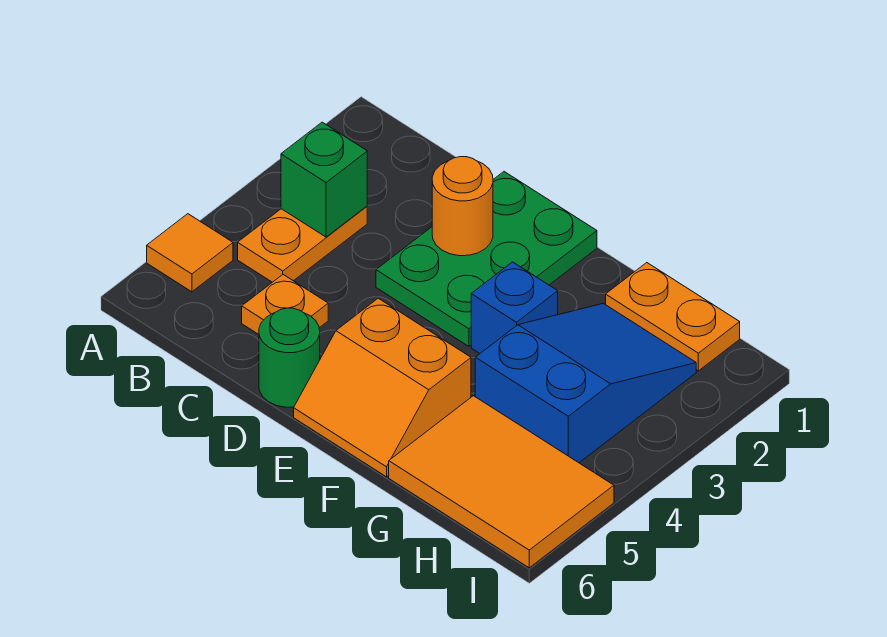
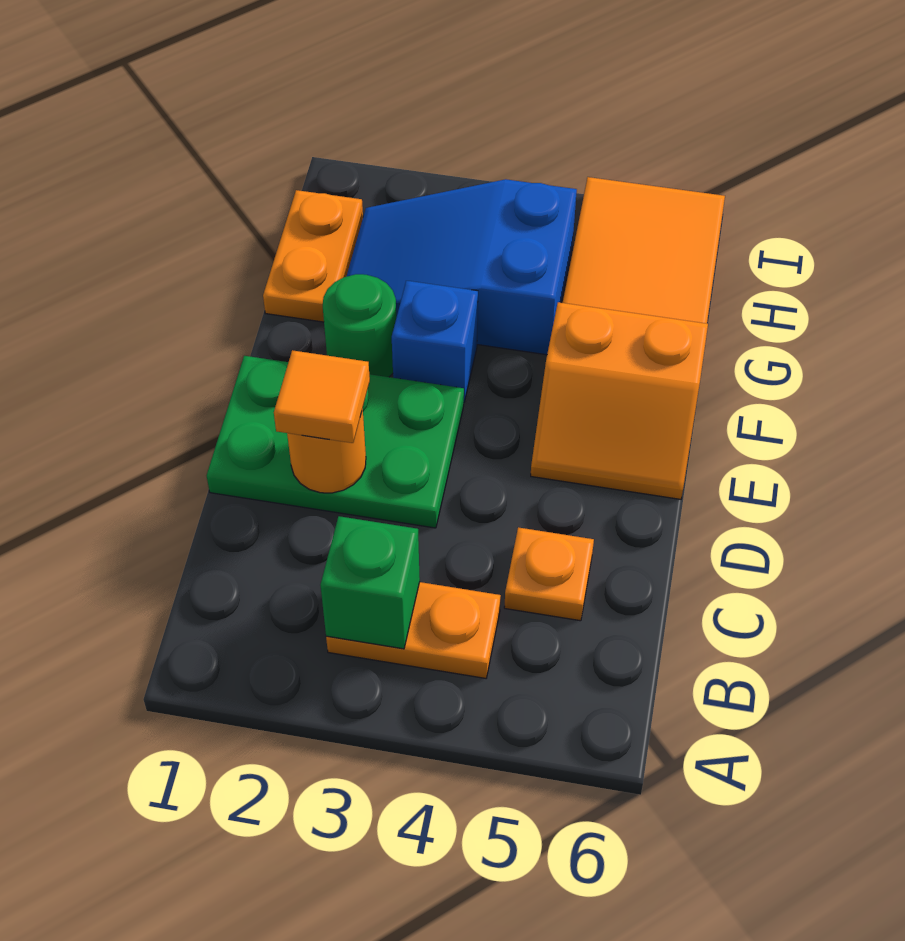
orange tile A5 level 1 -> orange tile D2 level 3
green round brick D6 level 1 -> green round brick F2 level 1
orange slope E5:F6 level 1 top 5 -> orange slope E5:F6 level 1 top F

